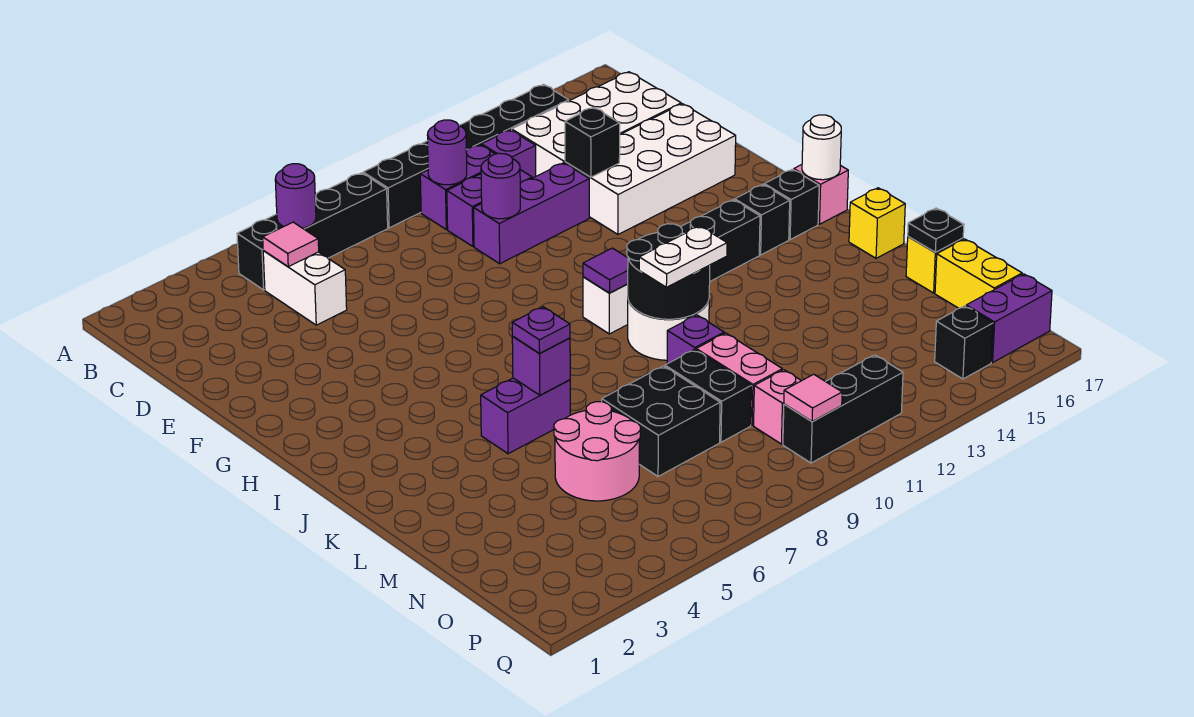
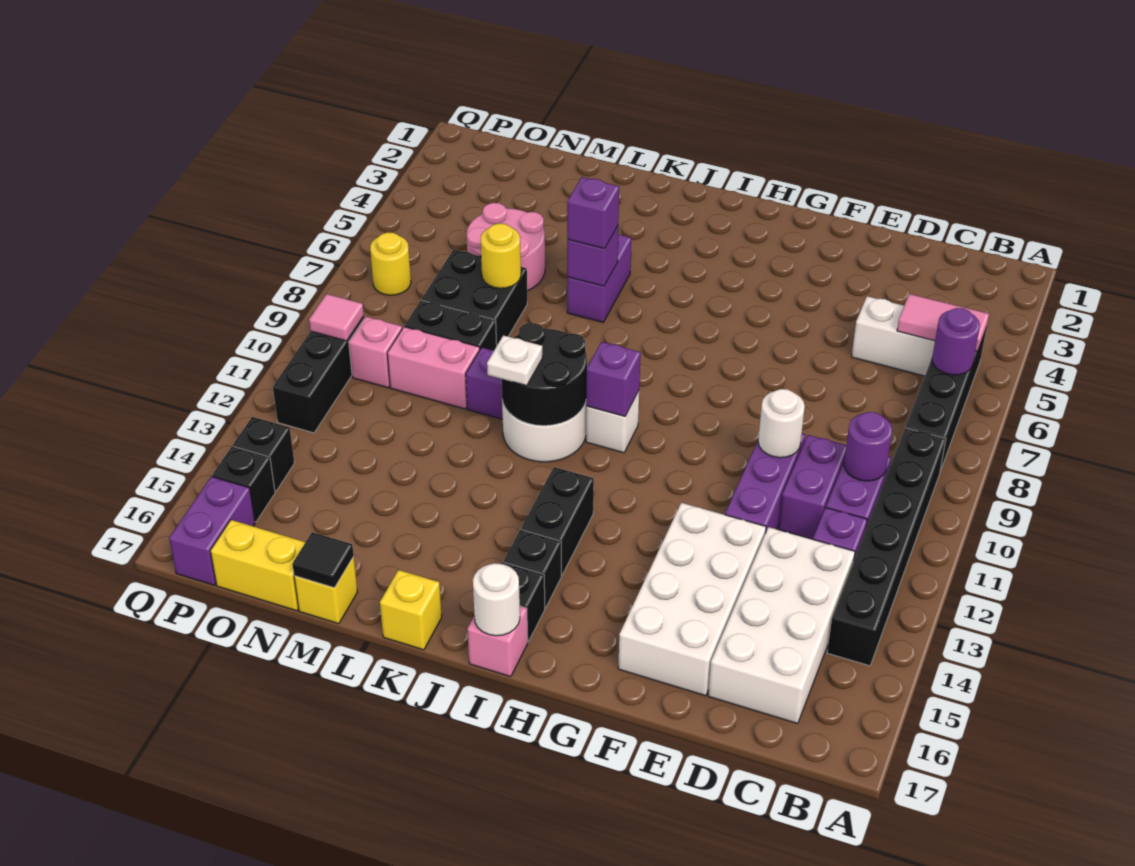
pink tile C5 level 2 -> pink tile B5:C5 level 2
purple round brick E10 level 2 -> white round brick E10 level 2
black brick E13 level 2 -> black brick P14 level 1
purple tile I10 level 2 -> purple brick I10 level 2
purple plate K6 level 3 -> purple brick K6 level 3
white plate K10:K11 level 3 -> white plate K11 level 3
none -> yellow round brick M7 level 2
black plate M17 level 2 -> black tile M17 level 2
none -> yellow round brick P7 level 1

